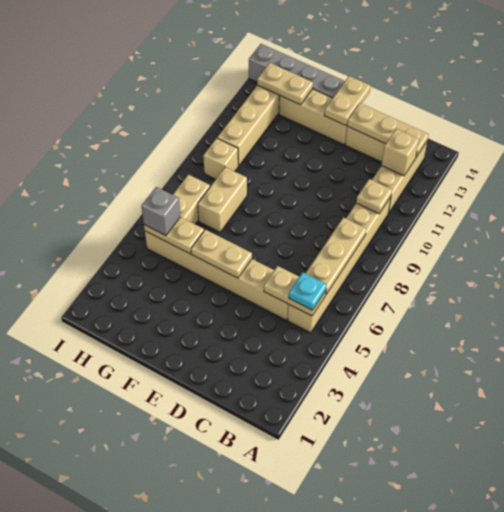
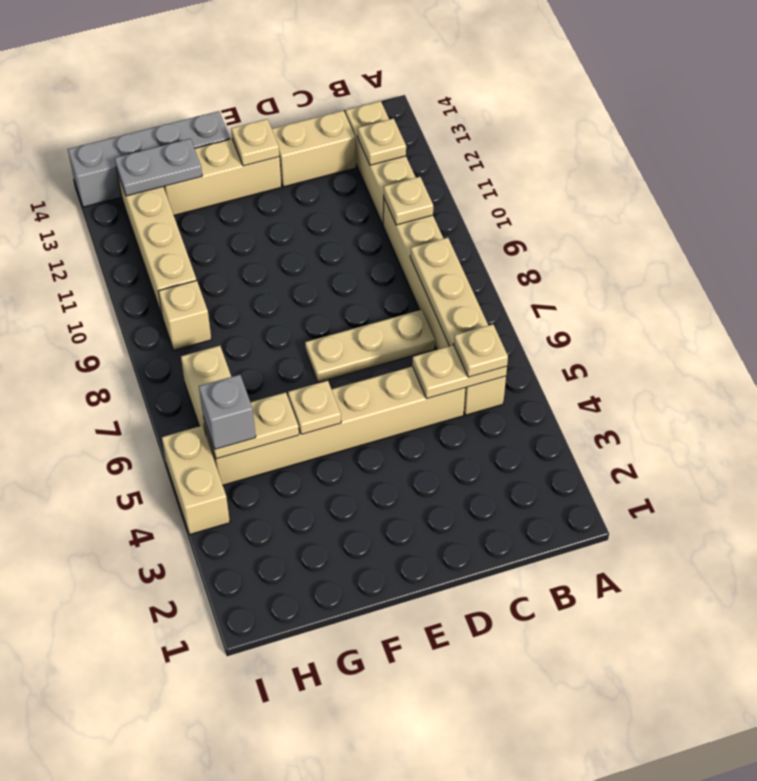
cyan plate B5 level 3 -> tan plate B5 level 3
tan brick B12 level 2 -> tan plate B12 level 2
tan plate B13:D13 level 2 -> tan plate C7:E7 level 1
tan plate E5:F5 level 2 -> tan plate F5 level 2
tan plate E13:E14 level 2 -> tan plate E13 level 2
tan brick G7:G8 level 1 -> tan brick I4:I5 level 1
tan plate G13:H13 level 2 -> grey plate G13:H13 level 2

